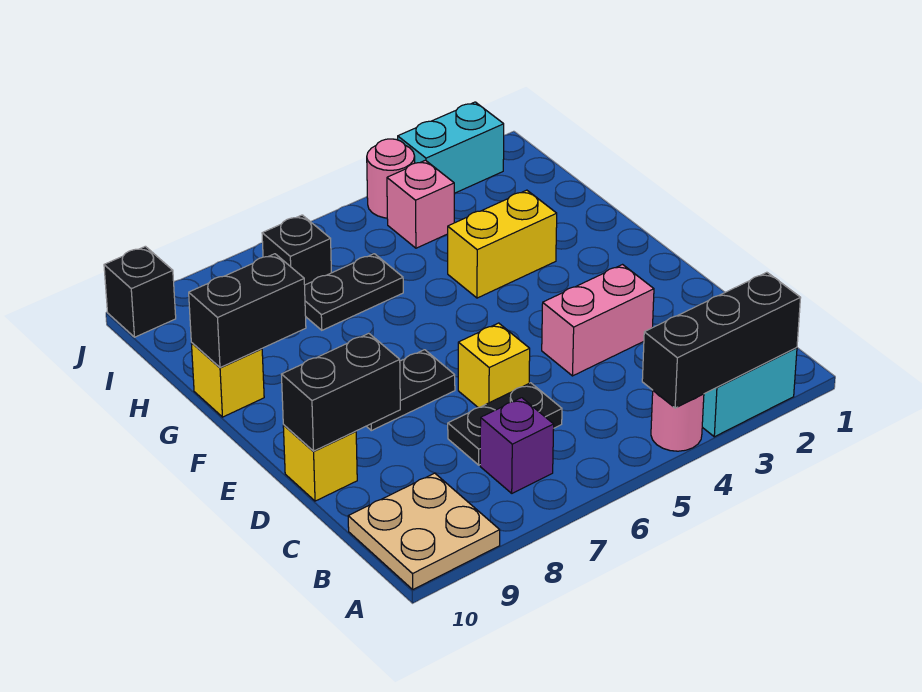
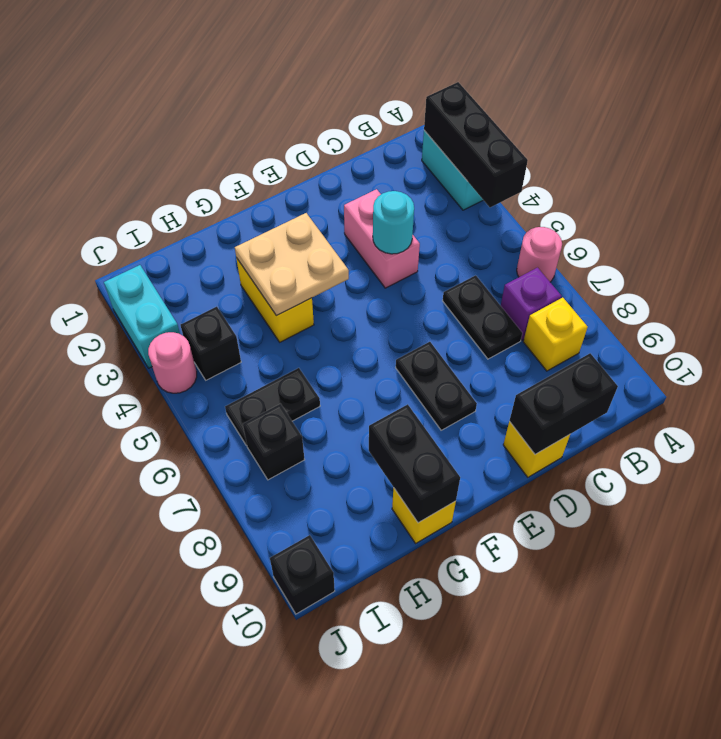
pink round brick A4 level 1 -> pink round brick A6 level 1
tan plate A9:B10 level 1 -> tan plate F3:G4 level 2
none -> cyan round brick D4 level 2
yellow brick D6 level 1 -> yellow brick B8 level 1
black brick D9:D10 level 2 -> black brick C10:D10 level 2
black plate H6:H7 level 1 -> black plate H6:I6 level 1
pink brick I4 level 1 -> black brick I4 level 1

